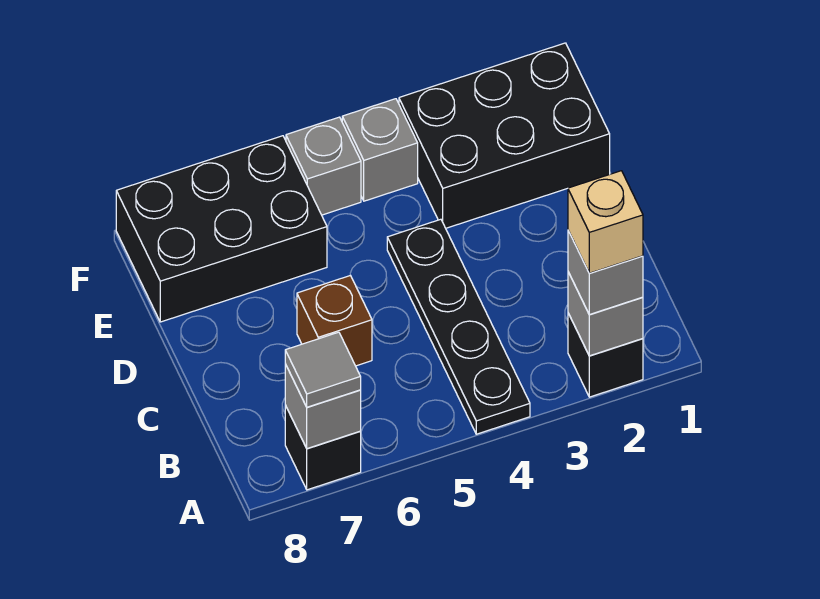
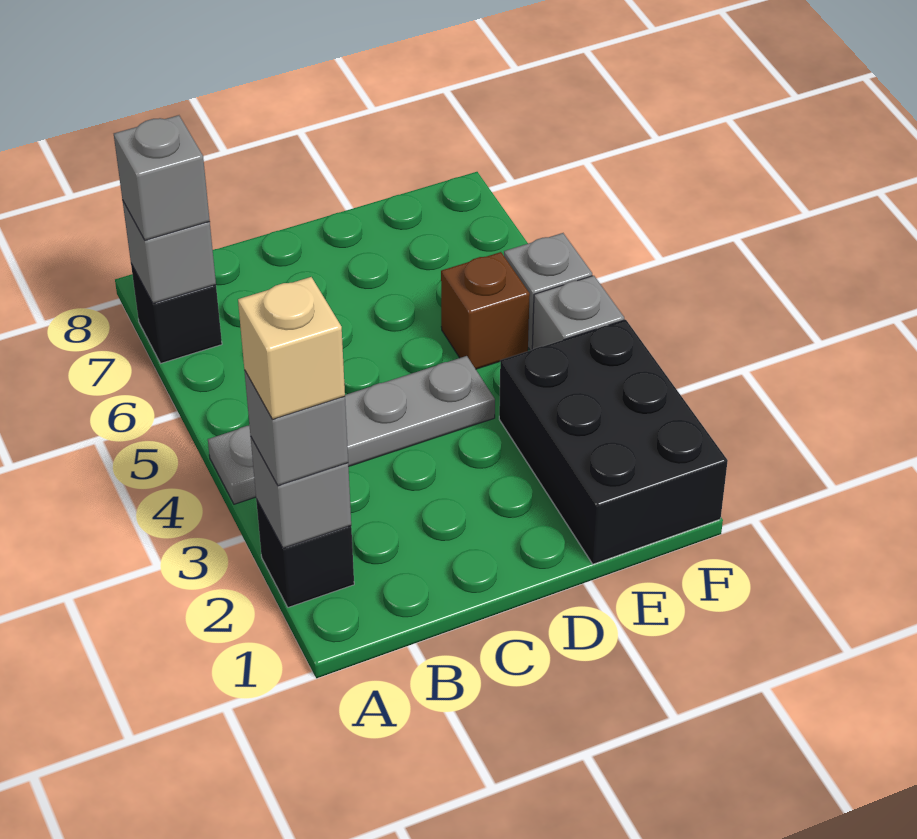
black plate A4:D4 level 1 -> grey plate A4:D4 level 1
grey tile A7 level 3 -> grey brick A7 level 3
brown brick C6 level 1 -> brown brick E5 level 1
black brick E6:F8 level 1 -> none

